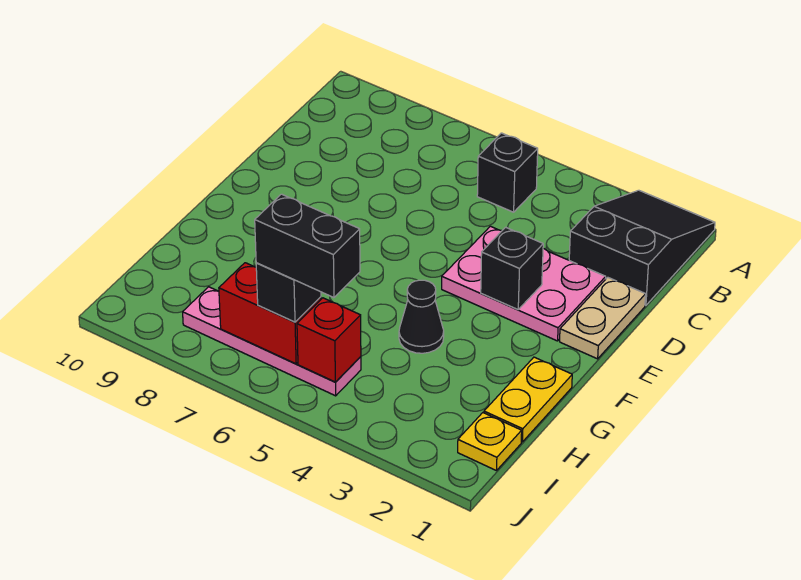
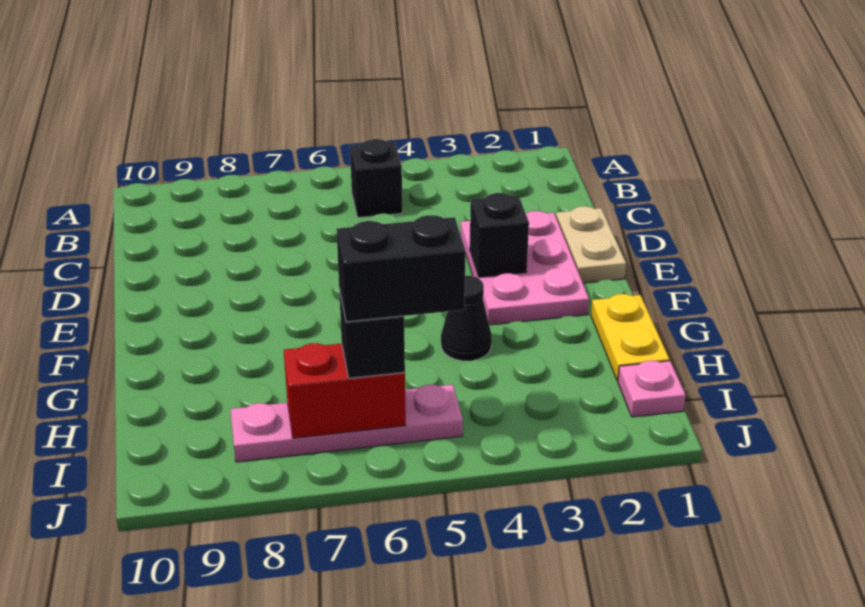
black slope A1:C2 level 1 top C -> none
pink plate D2:E4 level 1 -> pink plate D2:F3 level 1
yellow plate I1 level 1 -> pink plate I1 level 1
red brick I5 level 2 -> none

